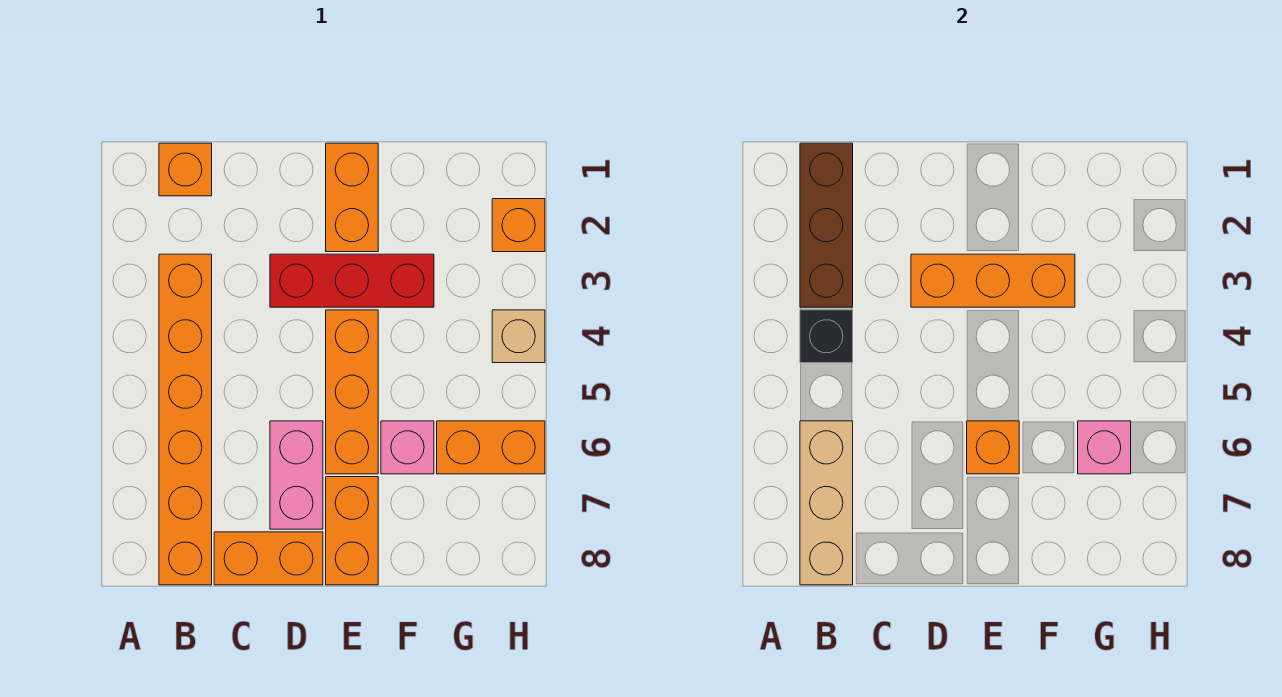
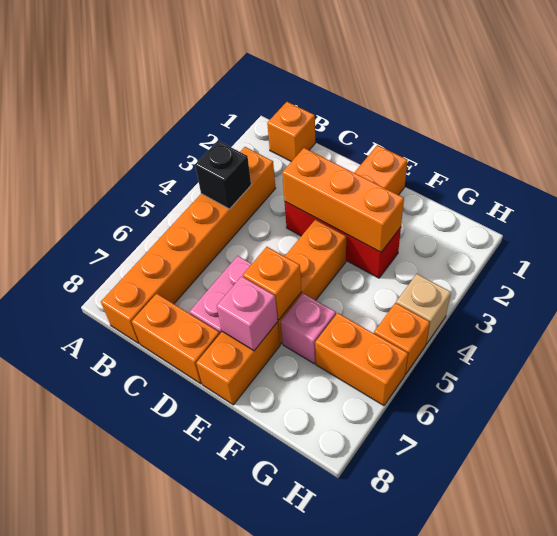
brown brick B1:B3 level 2 -> none
tan brick B6:B8 level 2 -> none
pink brick G6 level 2 -> pink brick E7 level 2
orange brick H2 level 1 -> orange brick H5 level 1

